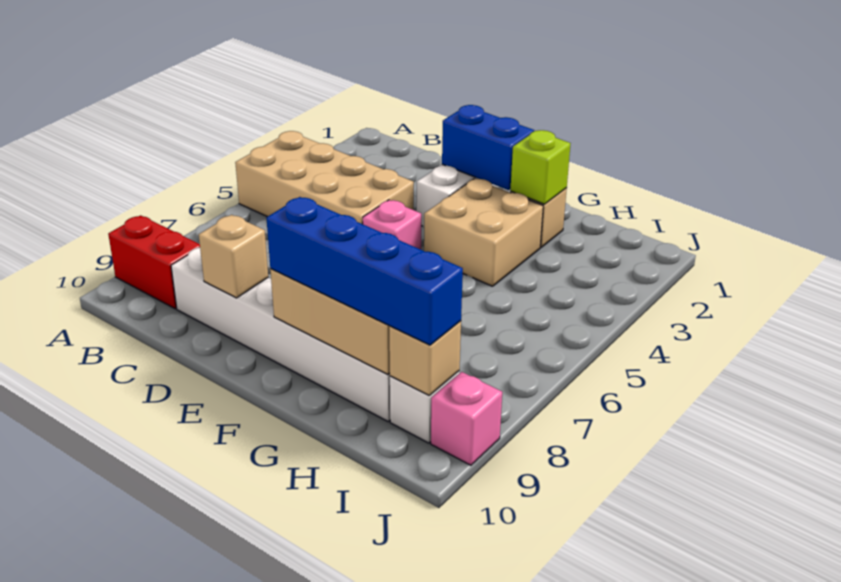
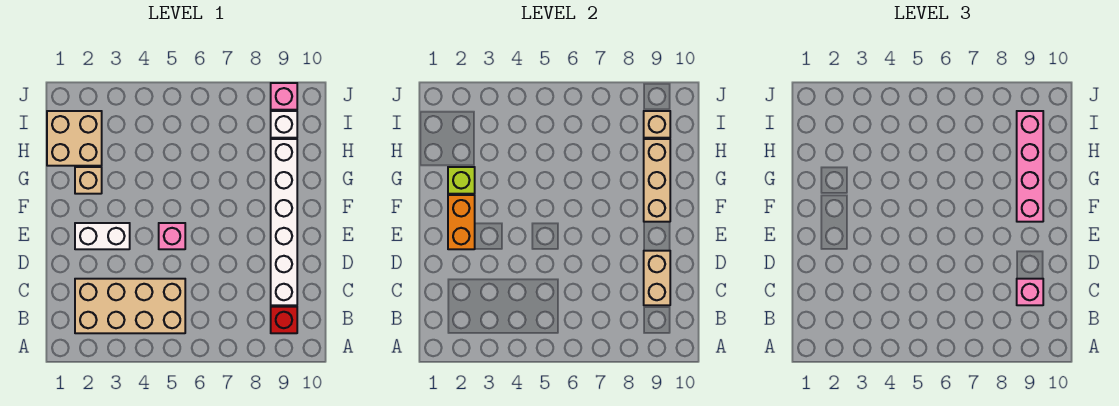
tan brick A4:D5 level 1 -> tan brick B2:C5 level 1
red brick A9:B9 level 1 -> red brick B9 level 1
none -> pink brick C9 level 3
tan brick D9 level 2 -> tan brick C9:D9 level 2
blue brick E2:F2 level 2 -> orange brick E2:F2 level 2
tan brick F3:G4 level 1 -> tan brick H1:I2 level 1
blue brick F9:I9 level 3 -> pink brick F9:I9 level 3

